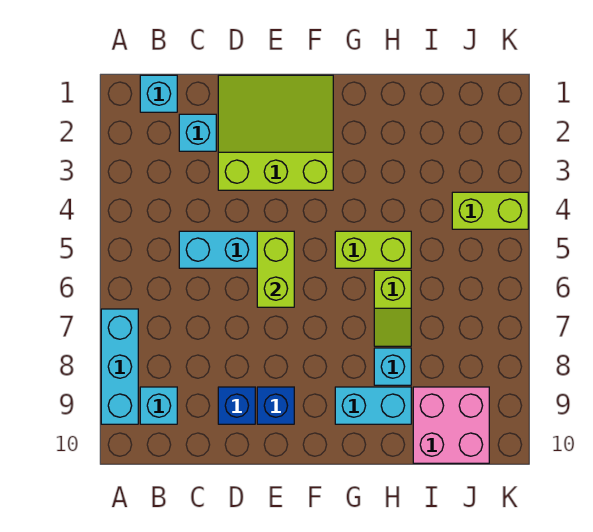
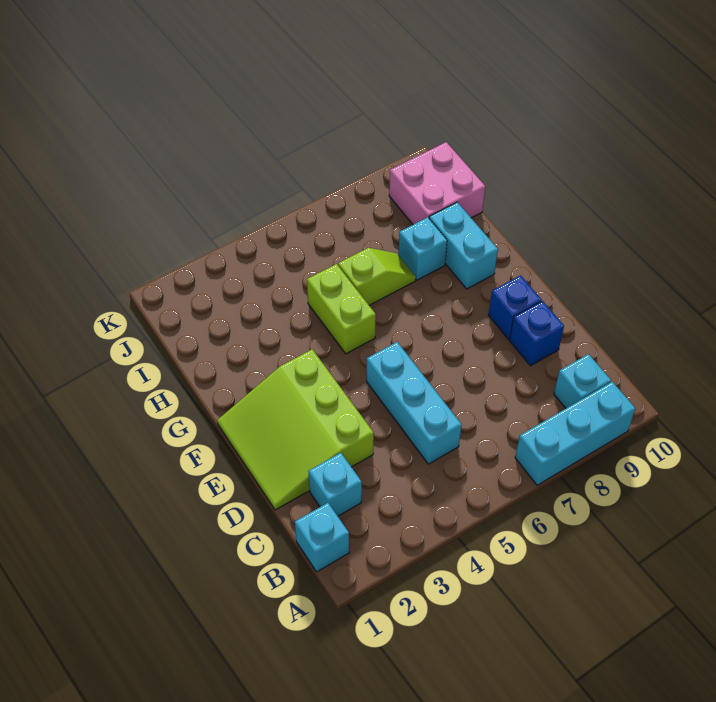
lime brick E5:E6 level 2 -> none
lime brick J4:K4 level 1 -> none

